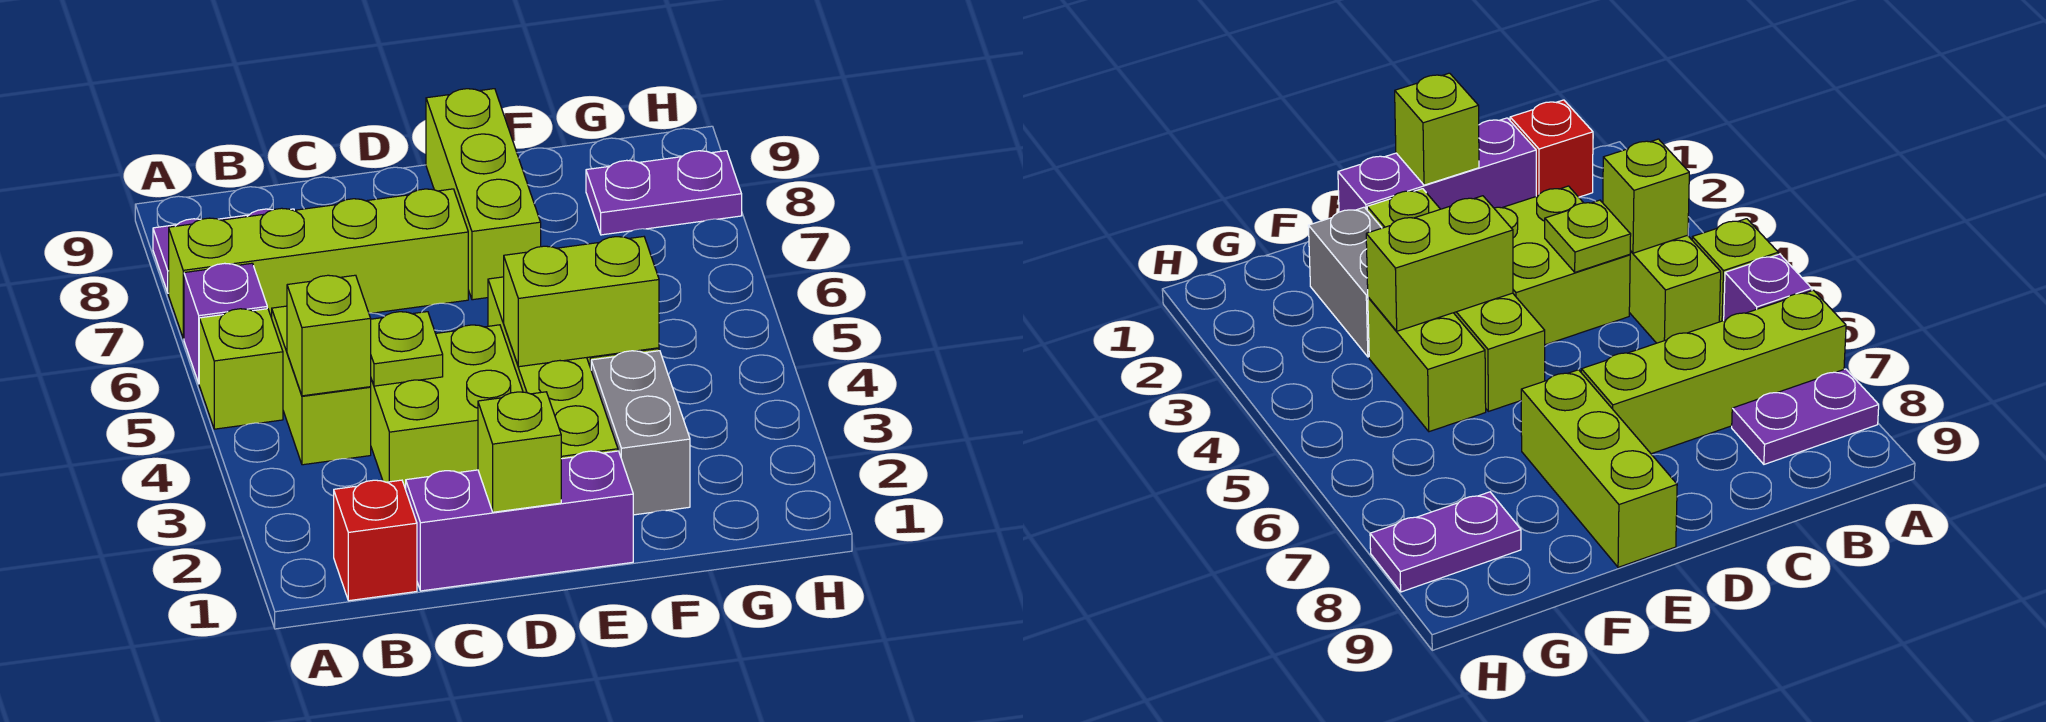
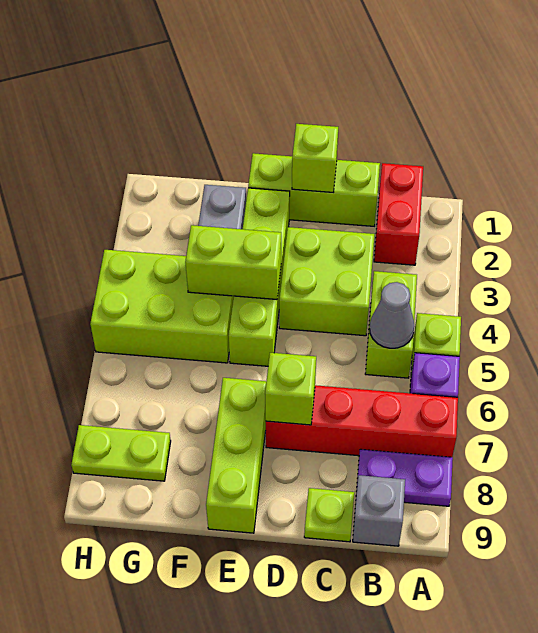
lime brick A7:D7 level 1 -> red brick A7:D7 level 1
red brick B1 level 1 -> red brick B1:B2 level 1
lime brick B4 level 2 -> lime brick D7 level 2
none -> grey cone B5 level 2
none -> grey brick B9 level 1
purple brick C1:E1 level 1 -> lime brick C1:E1 level 1
lime plate C4 level 2 -> lime plate C9 level 1
lime brick F4:F5 level 1 -> lime brick F4:H5 level 1
purple plate G8:H8 level 1 -> lime plate G8:H8 level 1

